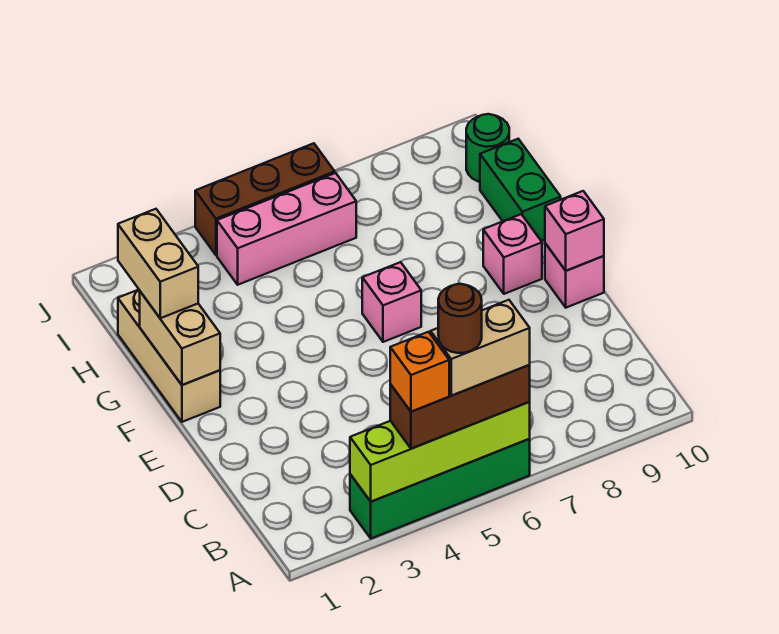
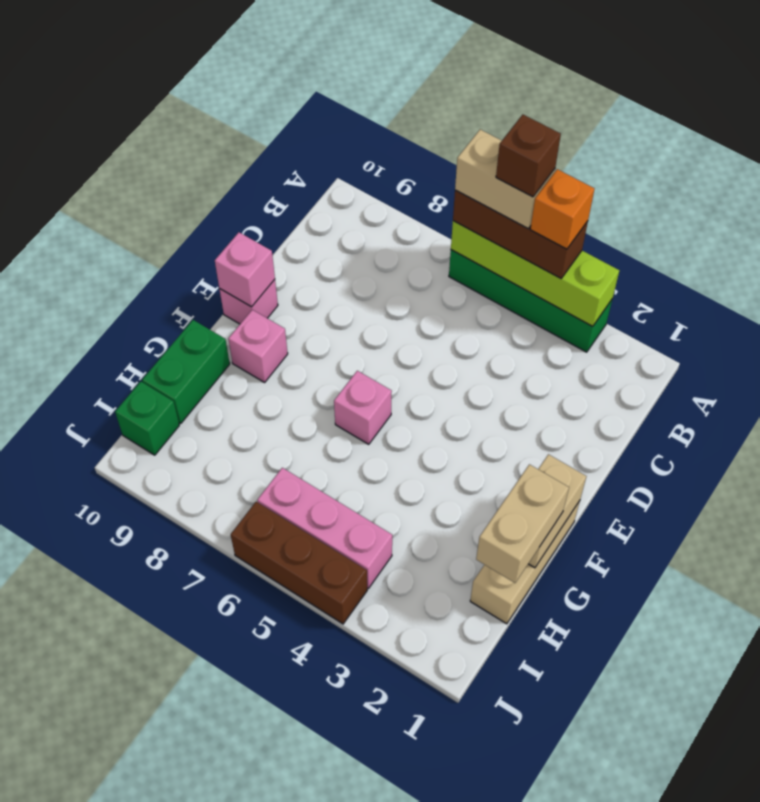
brown round brick A5 level 5 -> brown brick A5 level 5
green round brick I10 level 1 -> green brick I10 level 1

